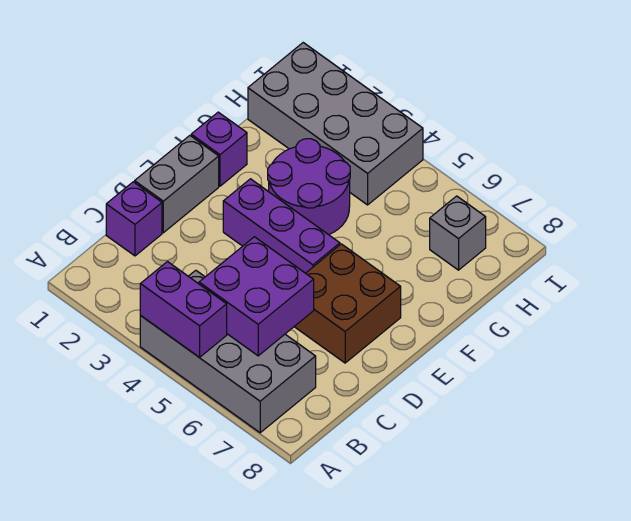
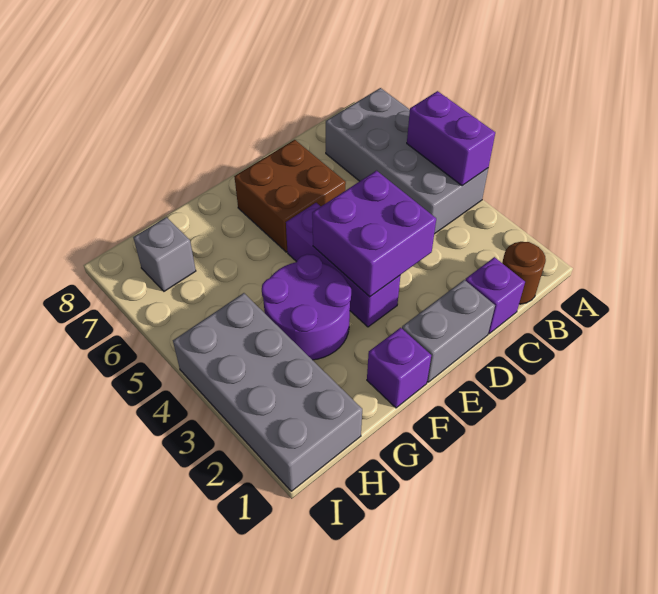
none -> brown round brick B1 level 1
purple brick B5:C6 level 2 -> purple brick D3:E4 level 2

